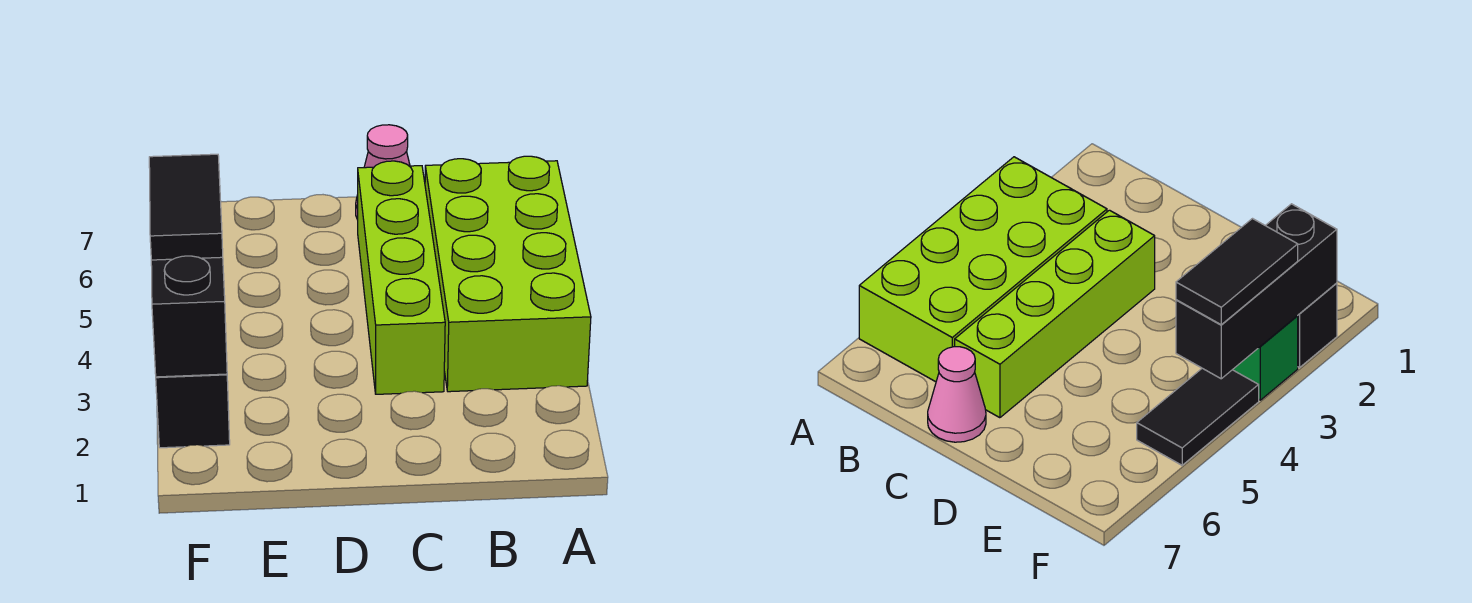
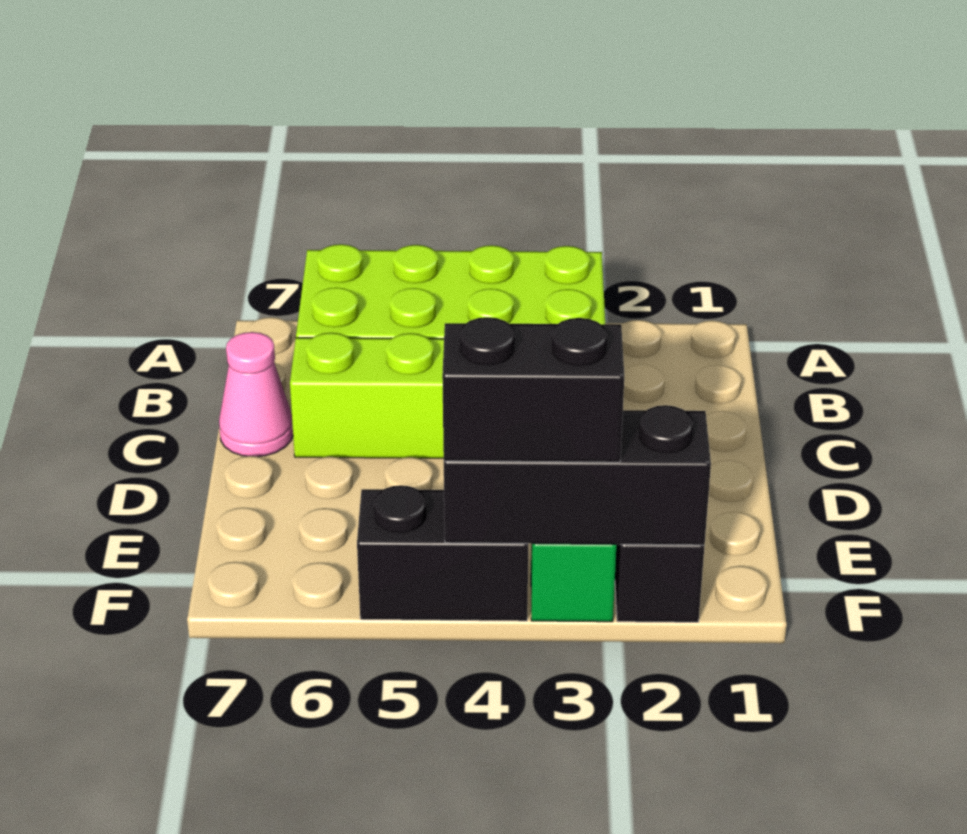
black tile F3:F4 level 3 -> black brick F3:F4 level 3
black tile F4:F5 level 1 -> black brick F4:F5 level 1

